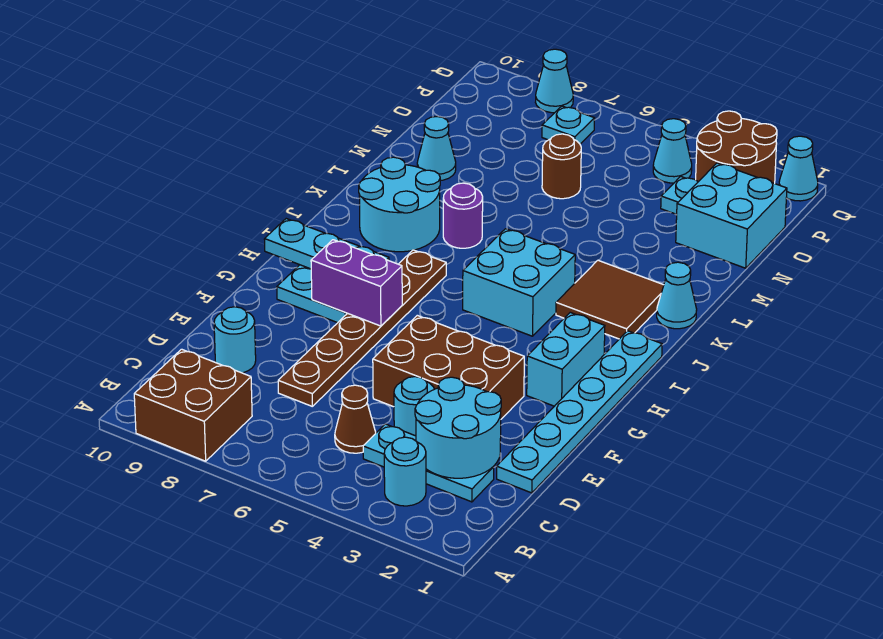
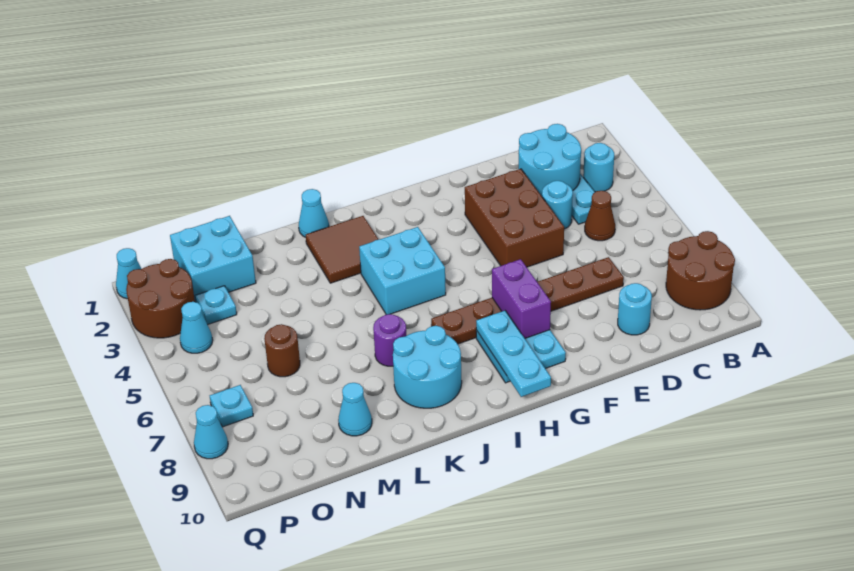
brown brick A8:B9 level 1 -> brown round brick A8:B9 level 1
cyan plate D1:I1 level 1 -> none
cyan brick G2:H2 level 1 -> none

